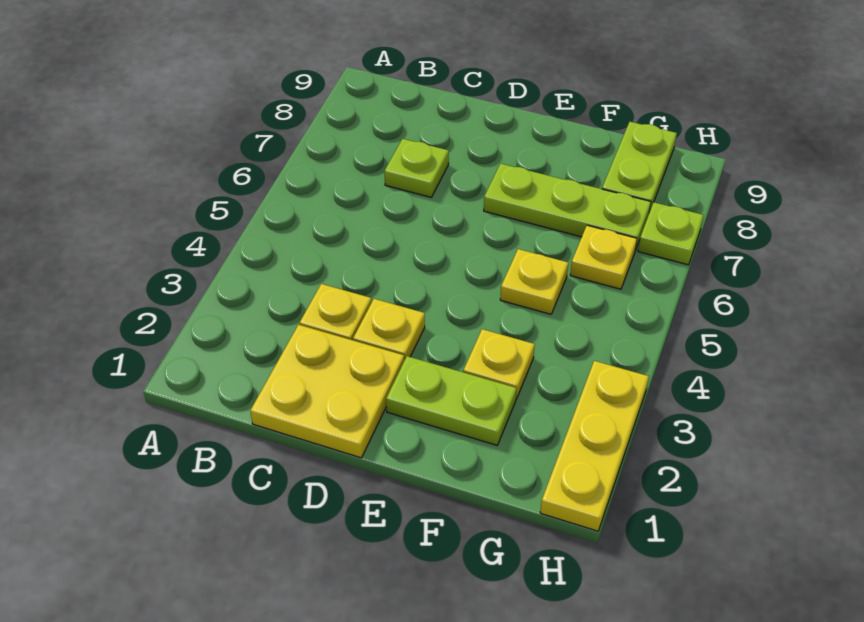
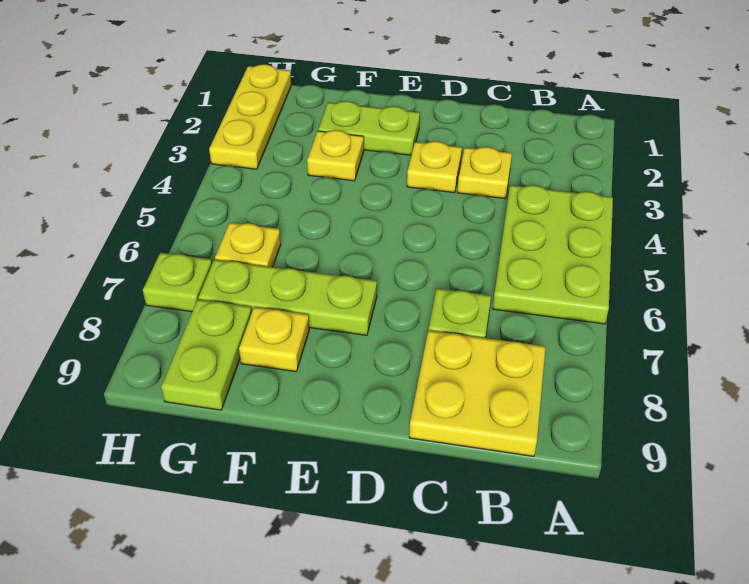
none -> lime plate A4:B6 level 1
yellow plate C1:D2 level 1 -> yellow plate B8:C9 level 1
yellow plate F5 level 1 -> yellow plate F8 level 1

